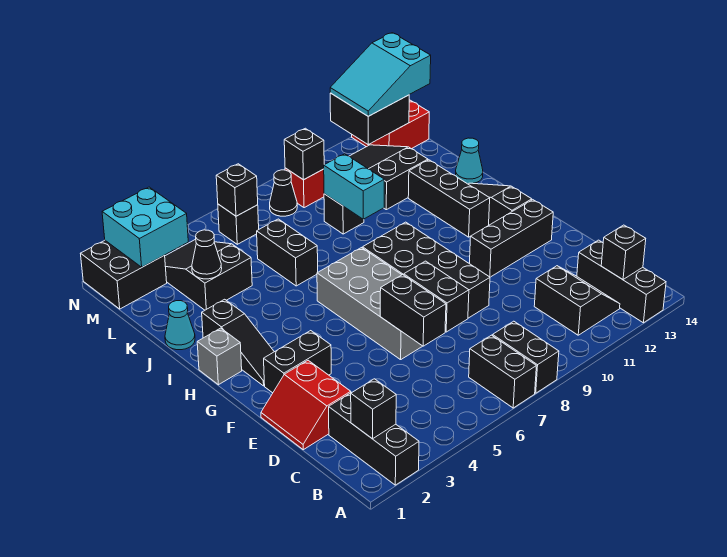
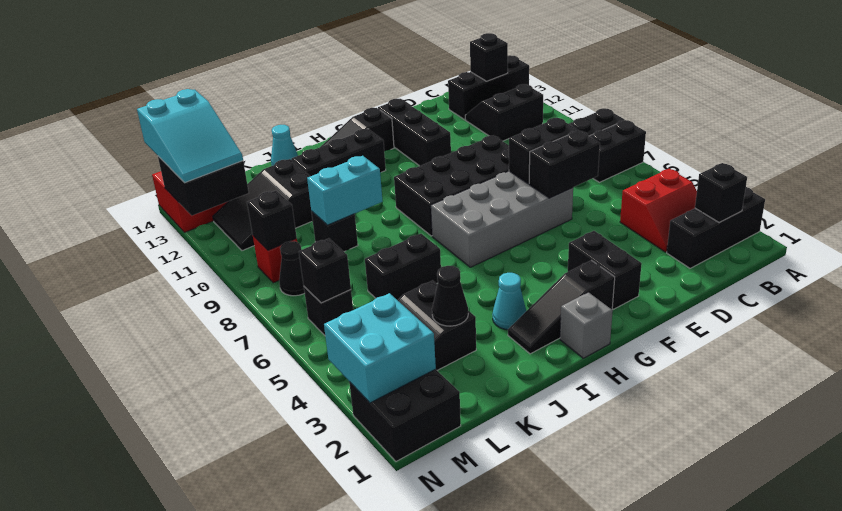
red slope D1:E2 level 1 top 2 -> red slope B3:C4 level 1 top 4
black slope G2:I2 level 1 top I -> black slope G2:I2 level 1 top G
cyan cone J1 level 1 -> cyan cone I3 level 1

